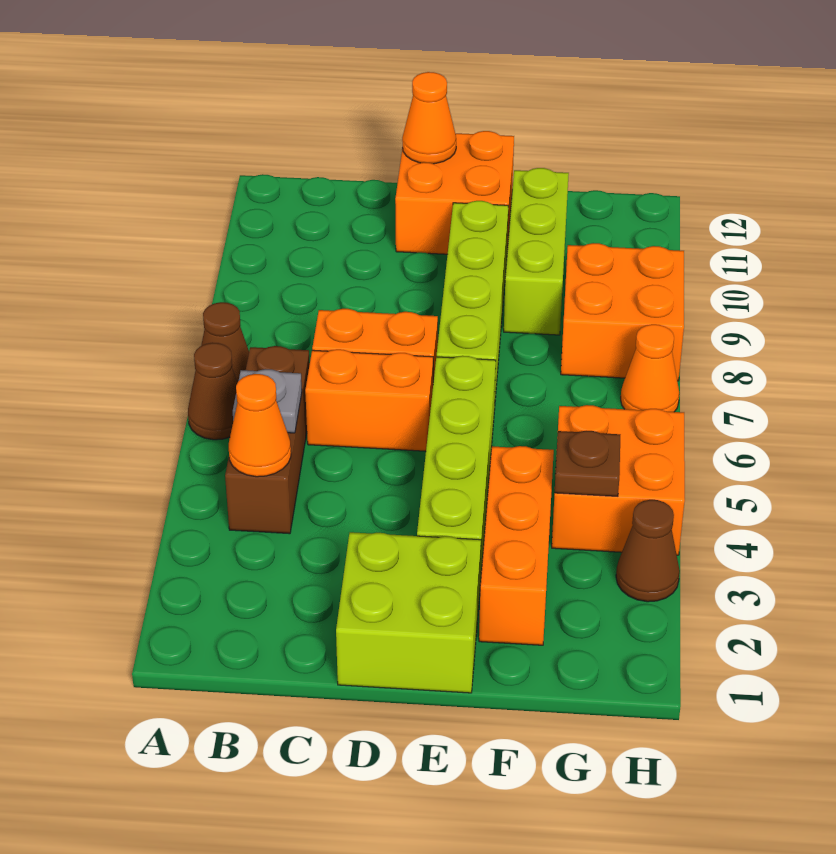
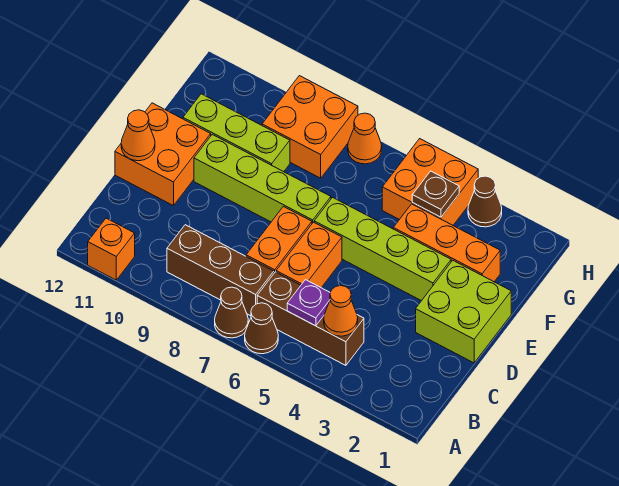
none -> orange brick A11 level 1
grey plate B5 level 2 -> purple plate B5 level 2
none -> brown brick B7:B9 level 1

